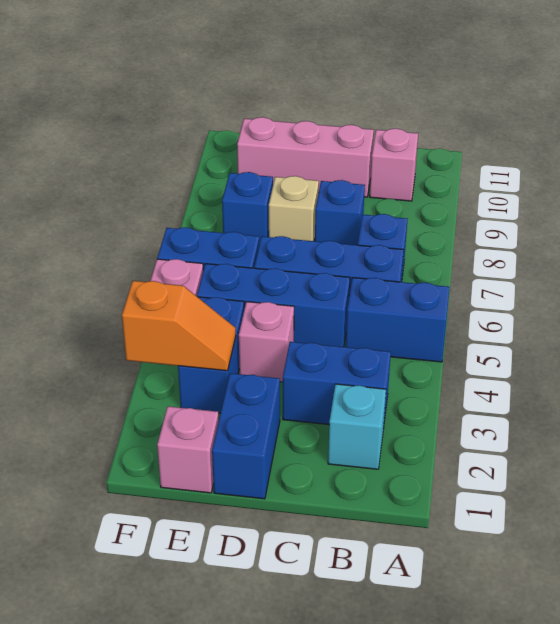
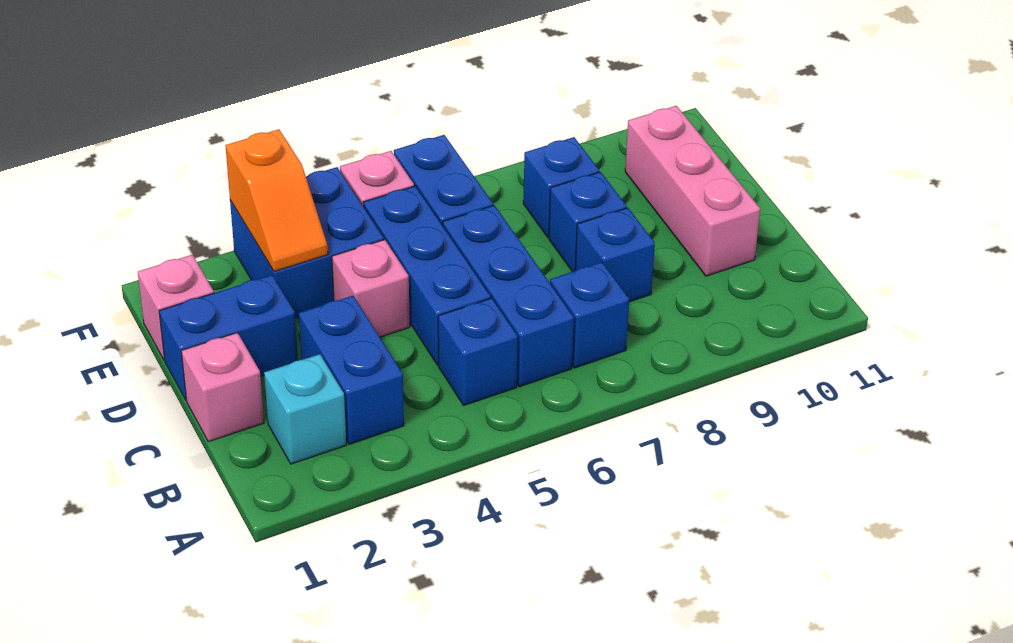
blue brick A5:B5 level 1 -> blue brick B5 level 1
pink brick B10 level 1 -> pink brick C1 level 1
tan brick D8 level 1 -> blue brick D8 level 1
blue brick E3:E4 level 1 -> blue brick E3:F4 level 1

